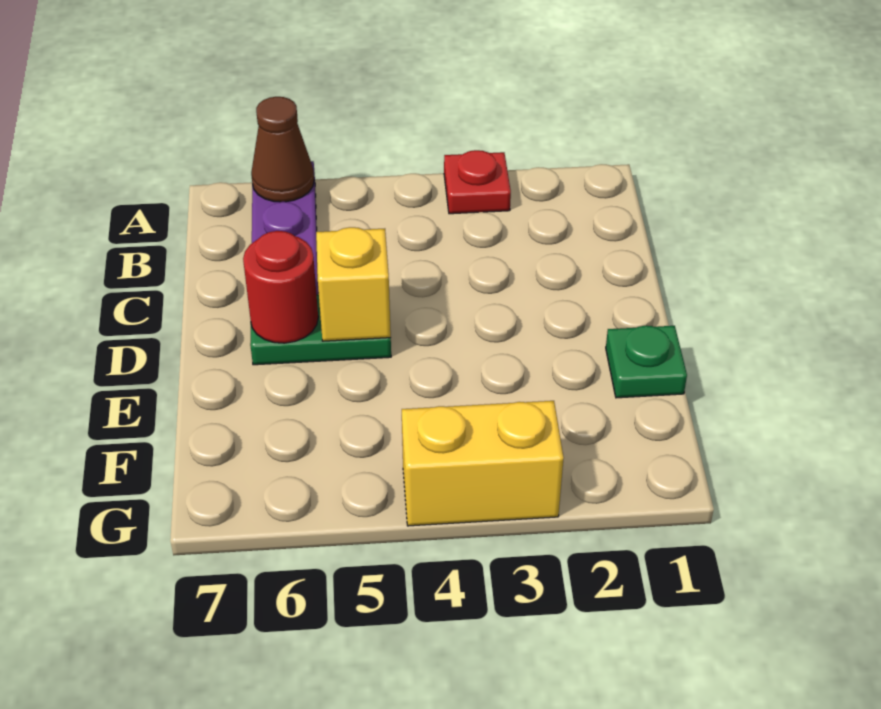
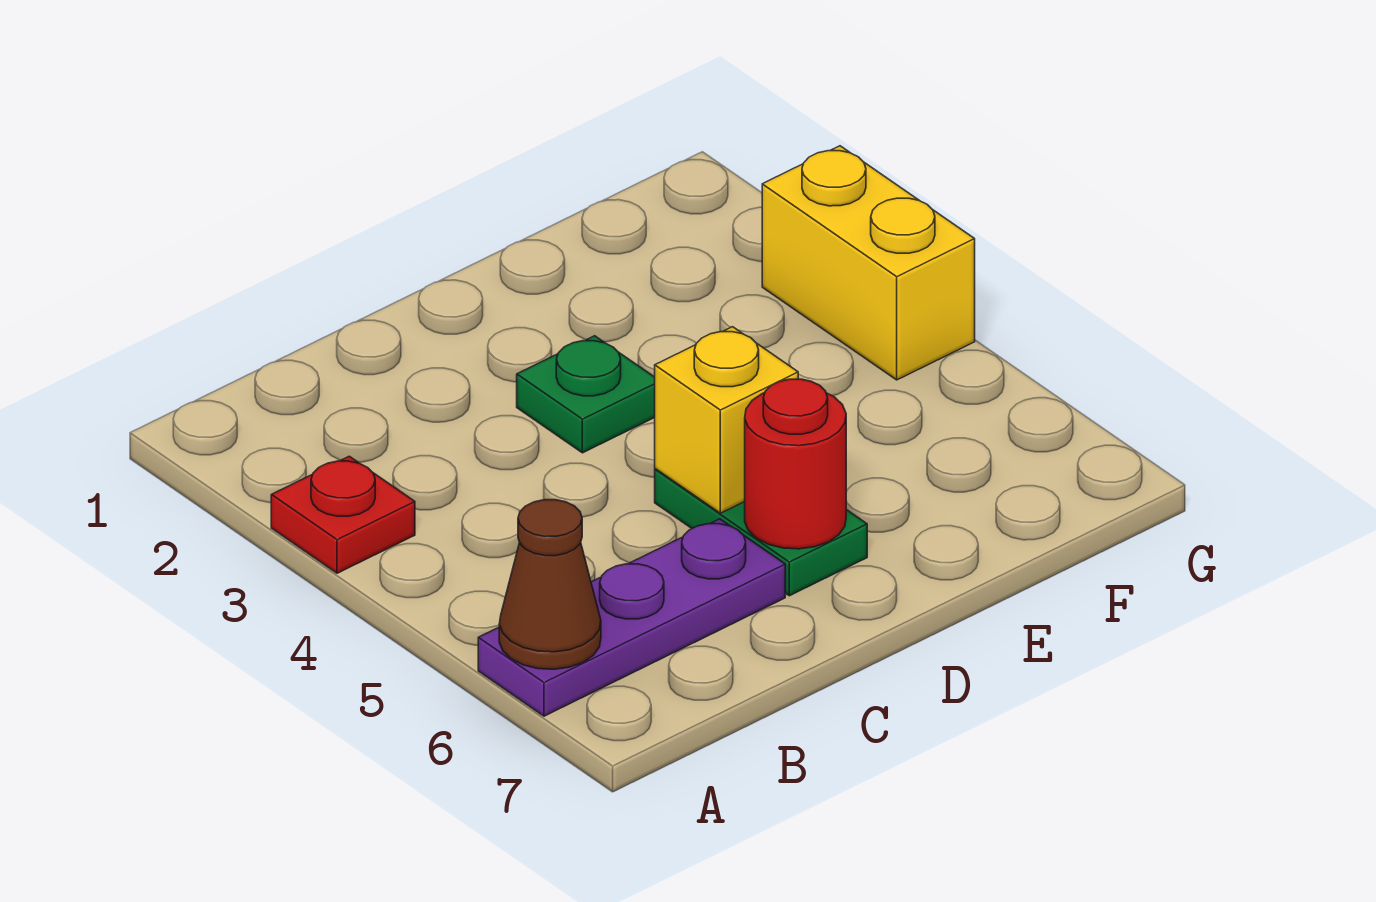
green plate E1 level 1 -> green plate D3 level 1

